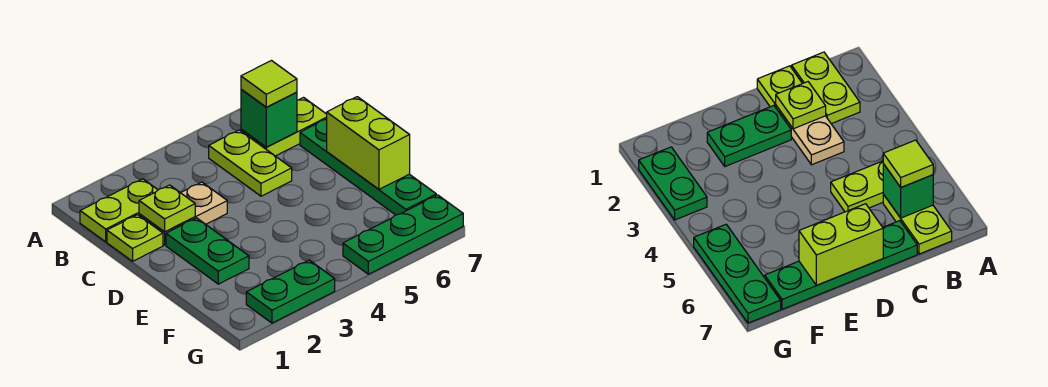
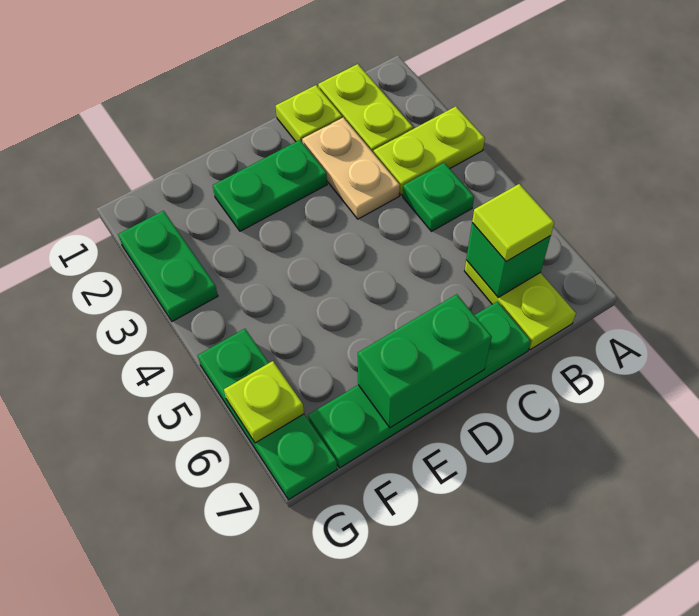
none -> green plate B4 level 1
lime plate B5:C5 level 1 -> lime plate A3:B3 level 1
lime plate C2 level 2 -> lime plate G6 level 2
lime brick D7:E7 level 2 -> green brick D7:E7 level 2

